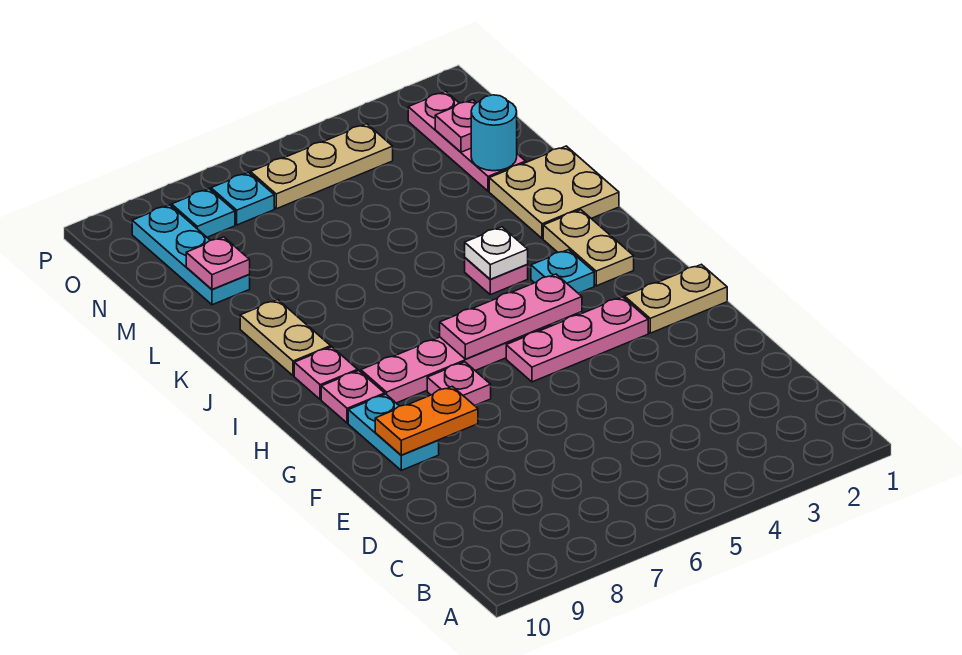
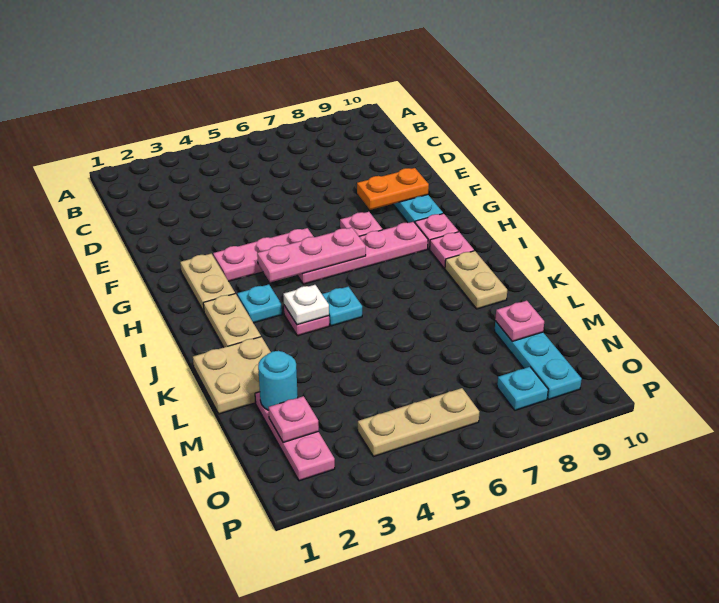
tan plate G1:G2 level 1 -> tan plate G2:H2 level 1
cyan plate O7 level 1 -> cyan plate J5 level 1

